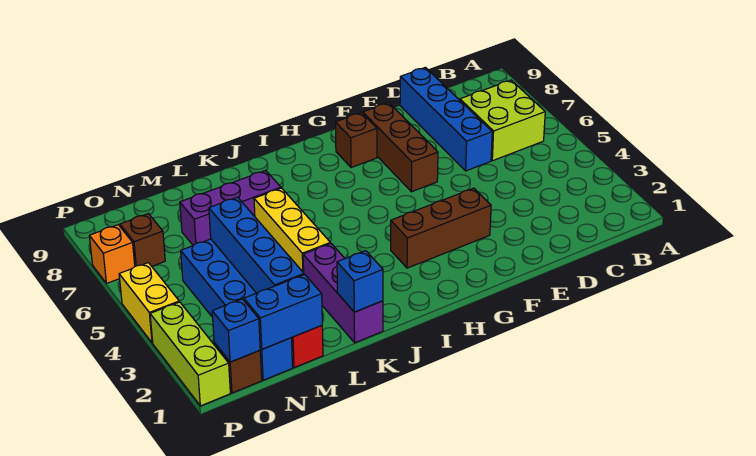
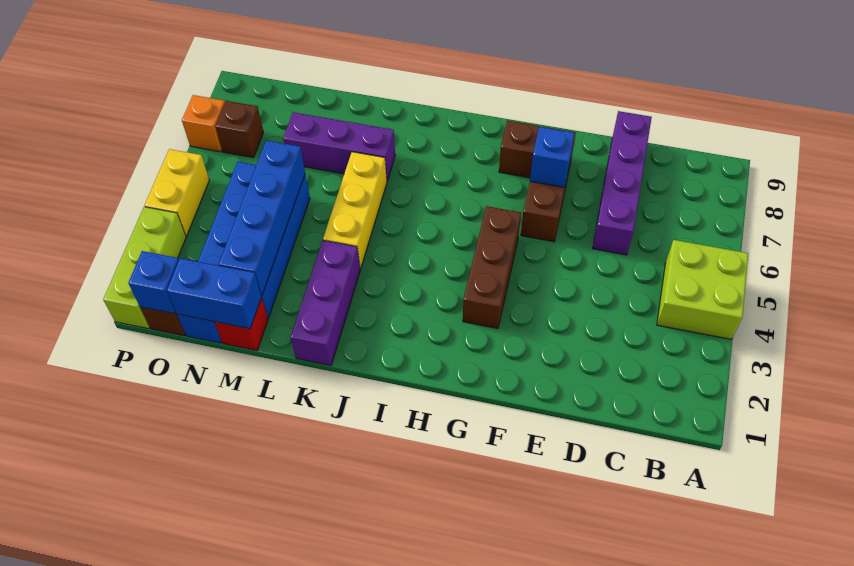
lime brick B6:C7 level 1 -> lime brick A4:B5 level 1
blue brick D6:D9 level 1 -> purple brick D6:D9 level 1
brown brick F3:H3 level 1 -> brown brick G3:G5 level 1
blue brick K1 level 2 -> blue brick F7 level 2

